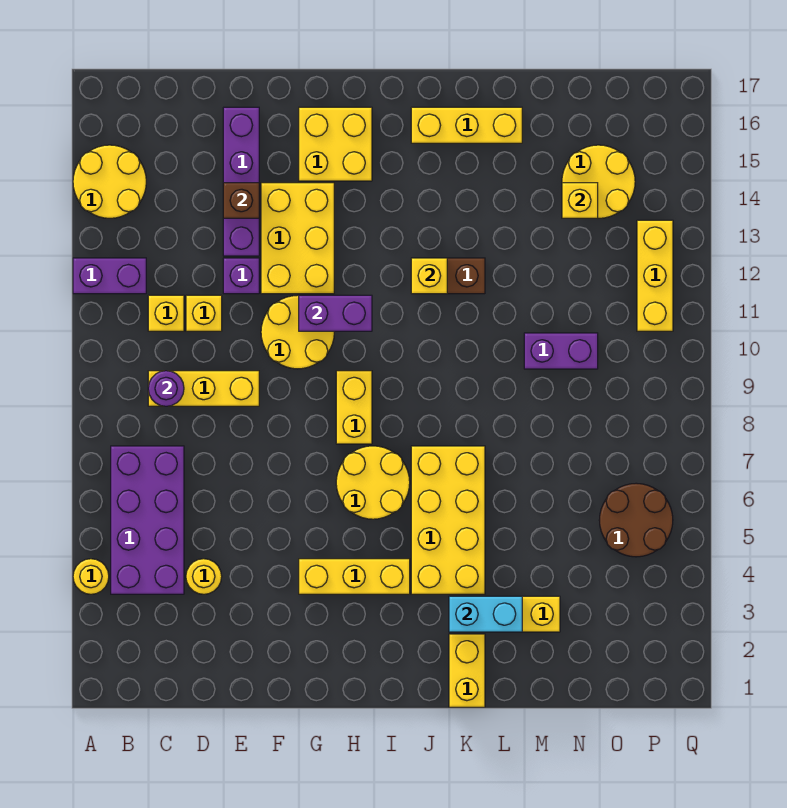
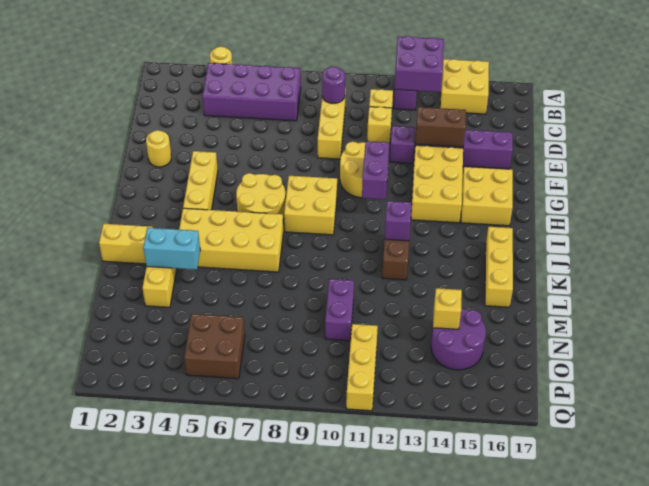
none -> purple brick A12:B13 level 2
yellow round brick A14:B15 level 1 -> yellow brick A14:B15 level 1
yellow round brick D4 level 1 -> yellow round brick F2 level 1
brown brick E14 level 2 -> brown brick E13:E14 level 2
yellow brick F12:G14 level 1 -> yellow brick F13:H14 level 1
yellow brick H8:H9 level 1 -> yellow brick H8:I9 level 1
yellow brick J12 level 2 -> purple brick J12 level 2
cyan brick K3:L3 level 2 -> cyan brick L3:L4 level 2
yellow round brick N14:O15 level 1 -> purple round brick N14:O15 level 1
brown round brick O5:P6 level 1 -> brown brick O5:P6 level 1
yellow brick P11:P13 level 1 -> yellow brick O11:Q11 level 1

